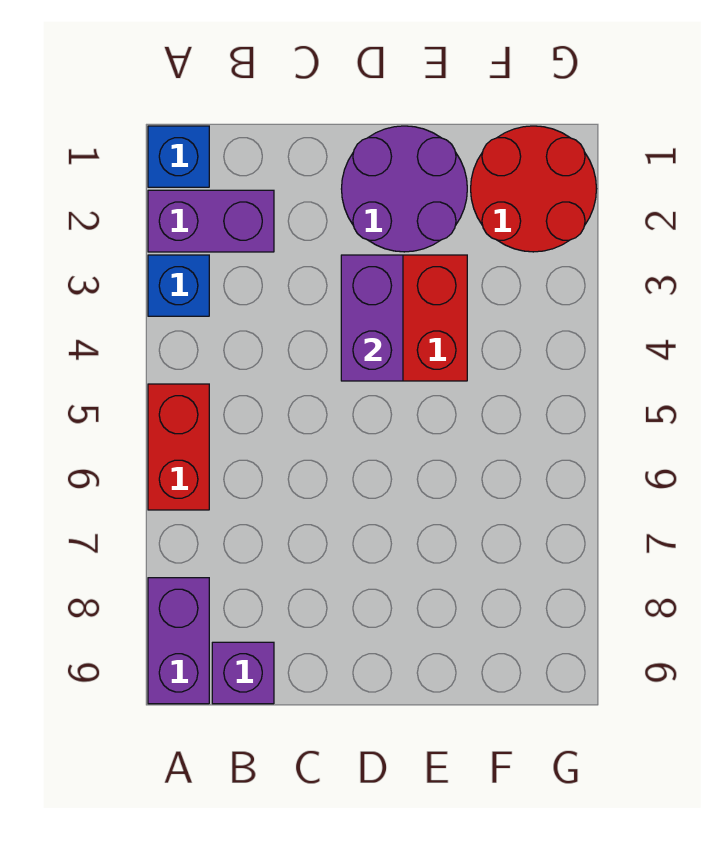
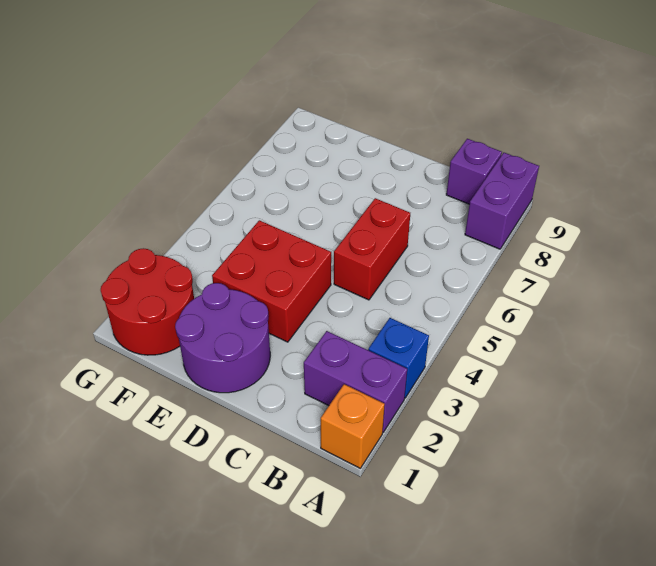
blue brick A1 level 1 -> orange brick A1 level 1
red brick A5:A6 level 1 -> red brick C5:C6 level 1
purple brick D3:D4 level 2 -> none

